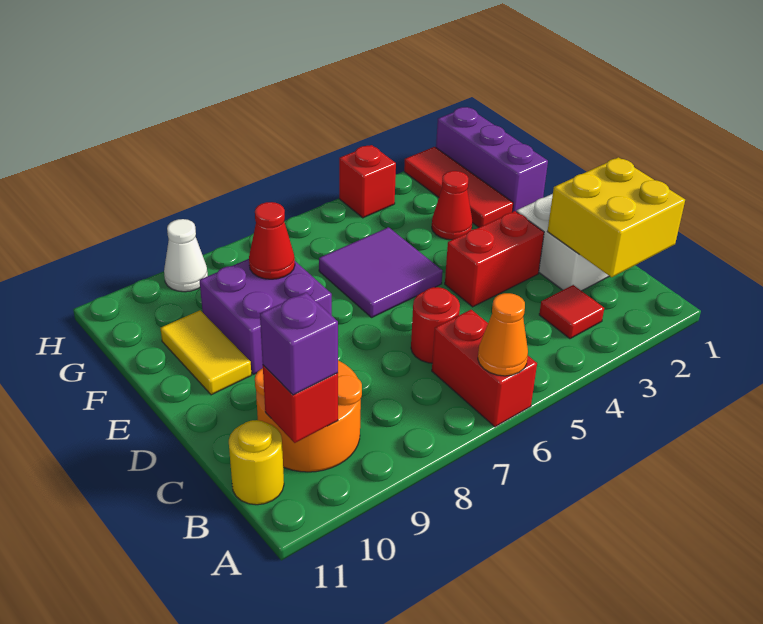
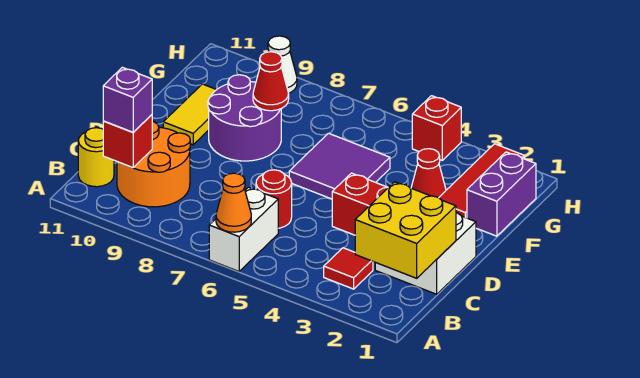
red brick A6:B6 level 1 -> white brick A6:B6 level 1
purple brick E8:F9 level 1 -> purple round brick E8:F9 level 1
purple brick F1:H1 level 1 -> purple brick F1:G1 level 1

